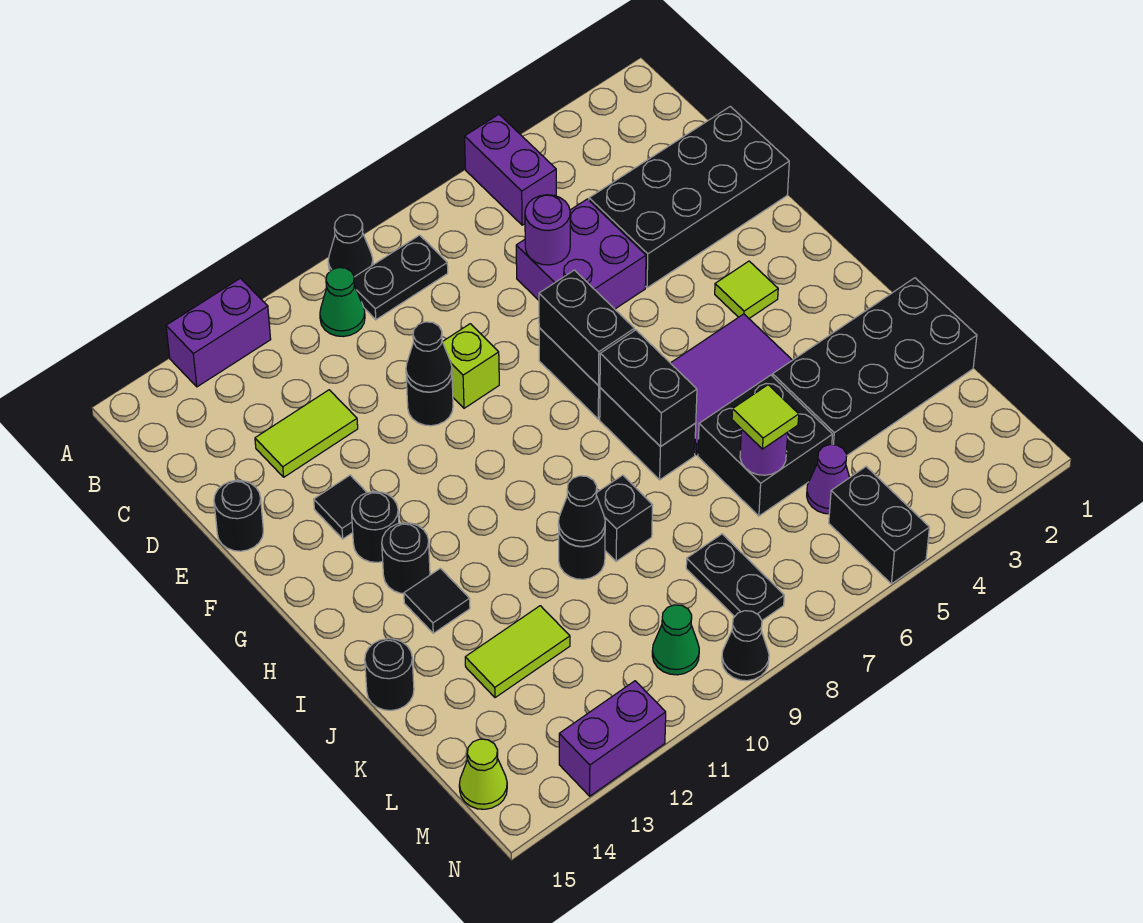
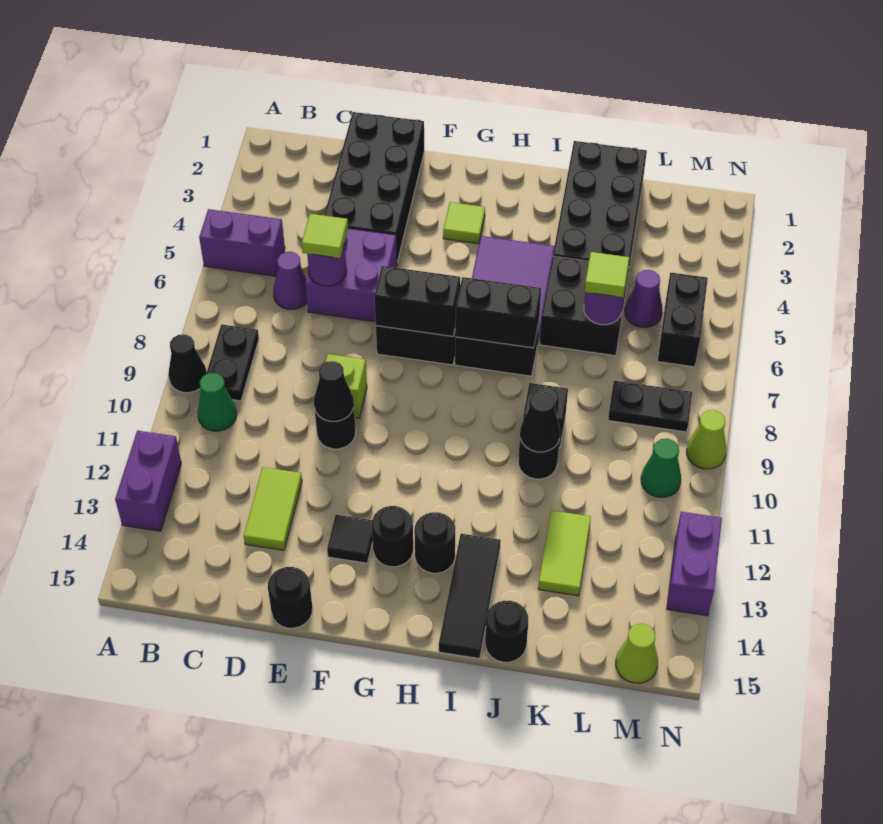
none -> purple cone C6 level 1
none -> lime tile D6 level 3
black tile I13 level 1 -> black tile I13:I15 level 1
black brick M5:N5 level 1 -> black brick M5:M6 level 1
black cone N9 level 1 -> lime cone N9 level 1

